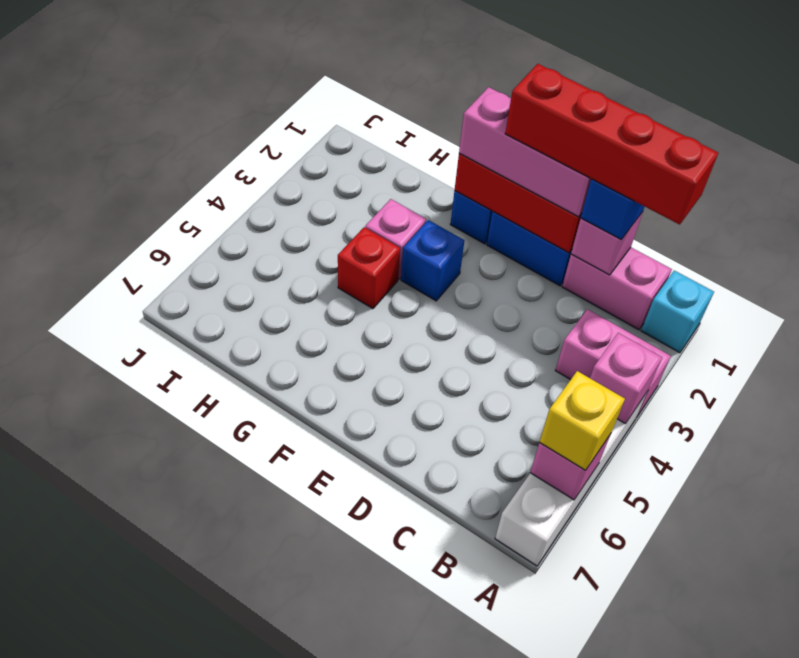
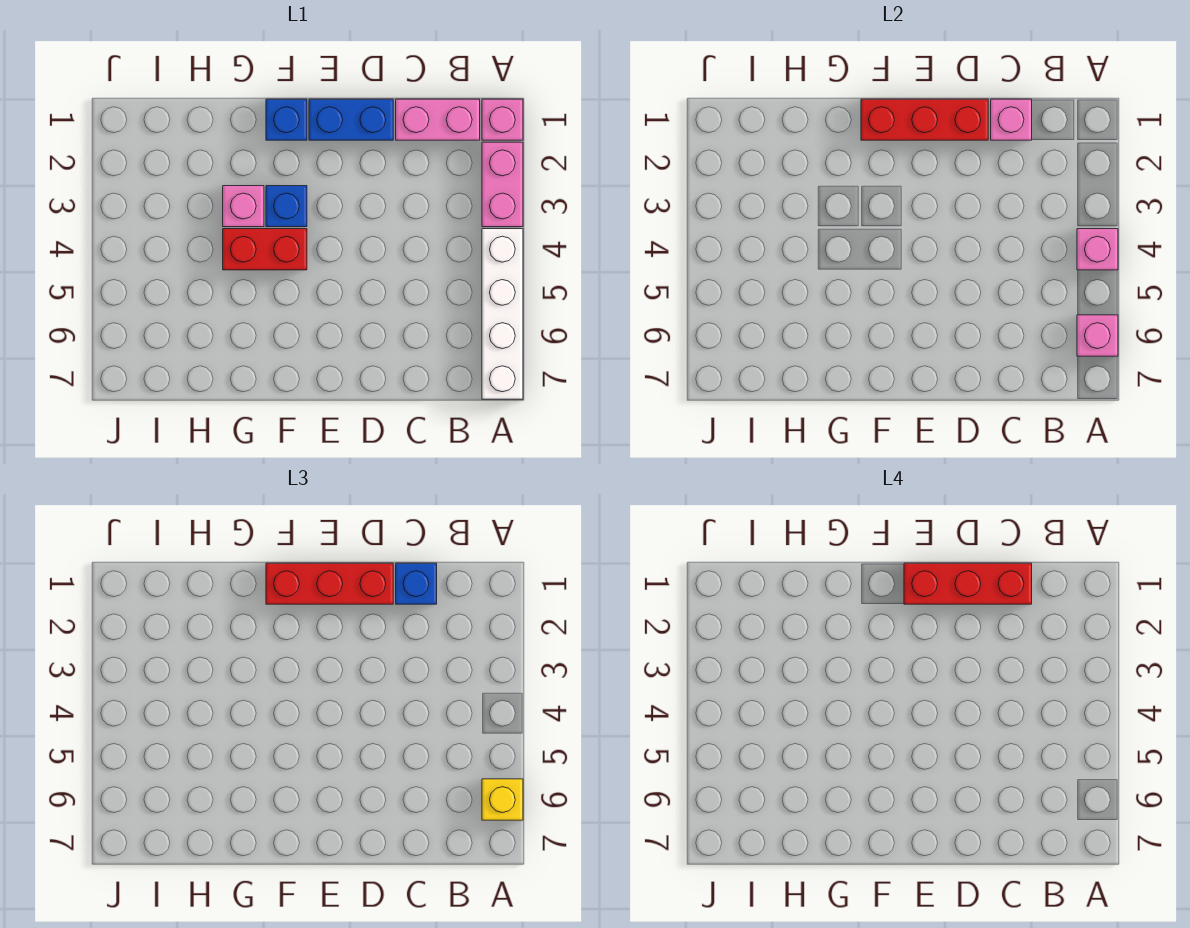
cyan brick A1 level 1 -> pink brick A1 level 1
pink brick A3:B3 level 1 -> pink brick A2:A3 level 1
red brick B1:E1 level 4 -> red brick C1:E1 level 4
pink brick D1:F1 level 3 -> red brick D1:F1 level 3
red brick G4 level 1 -> red brick F4:G4 level 1

